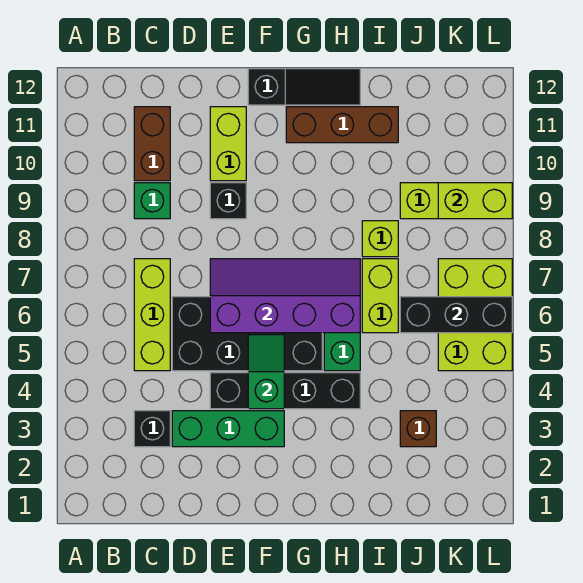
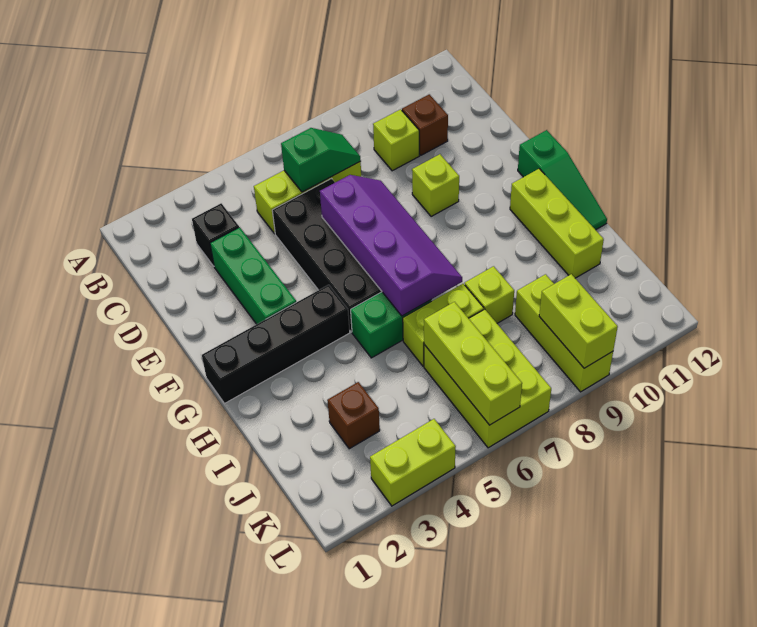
green brick C9 level 1 -> lime brick C9 level 1
brown brick C10:C11 level 1 -> brown brick C10 level 1
black brick E4:H4 level 1 -> black brick G1:G4 level 1
black brick E9 level 1 -> lime brick E9 level 1
lime brick E10:E11 level 1 -> lime brick L3:L4 level 1
green slope F4:F5 level 2 top 4 -> green slope C6:C7 level 2 top 6
black slope F12:H12 level 1 top F -> green slope F12:H12 level 1 top F
brown brick G11:I11 level 1 -> lime brick G11:I11 level 1
black brick J6:L6 level 2 -> lime brick J6:L6 level 2
lime brick K5:L7 level 1 -> lime brick J6:L7 level 1

